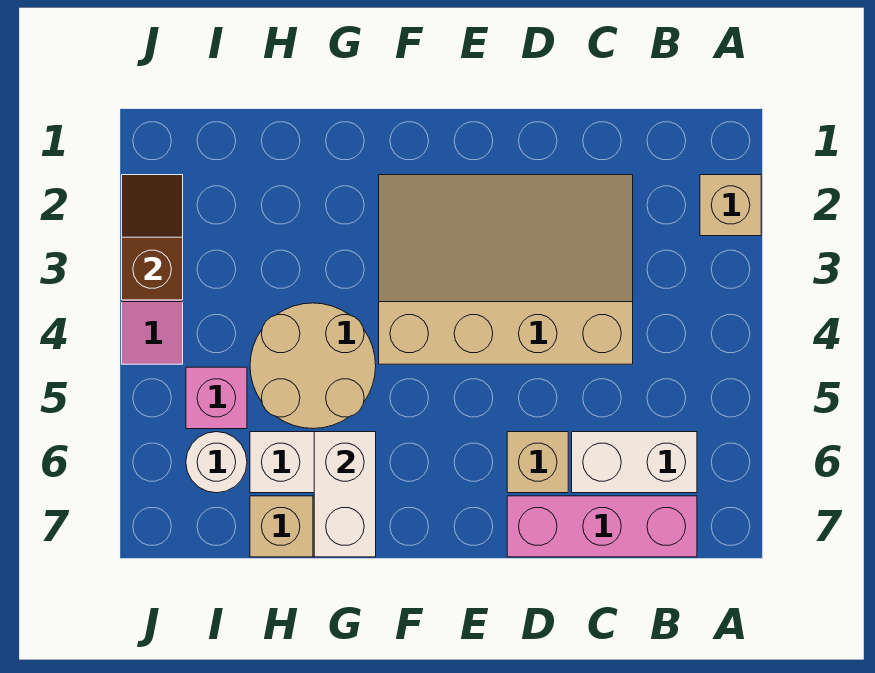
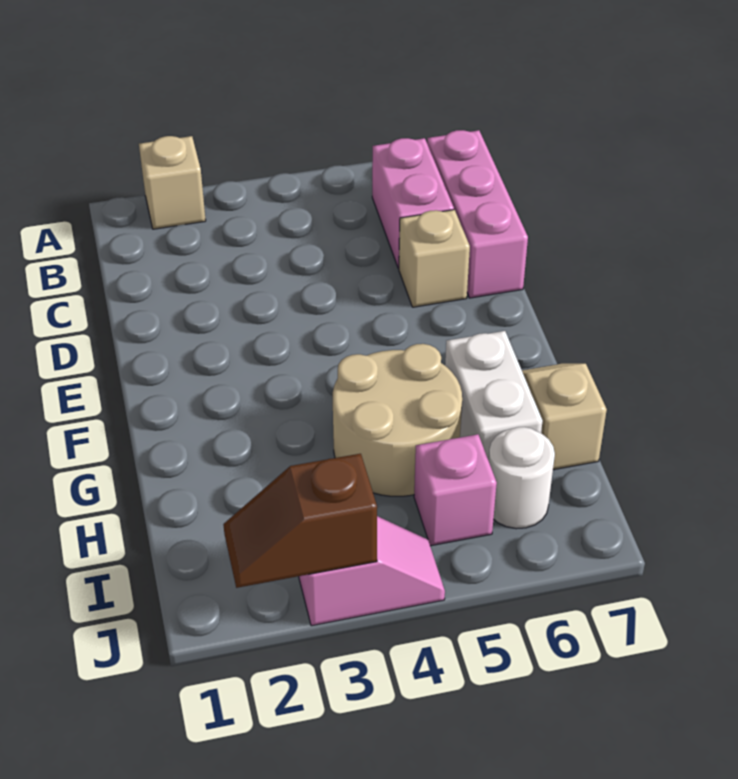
white brick B6:C6 level 1 -> pink brick B6:C6 level 1
tan slope C2:F4 level 1 top 4 -> none
white brick G6:G7 level 2 -> none

